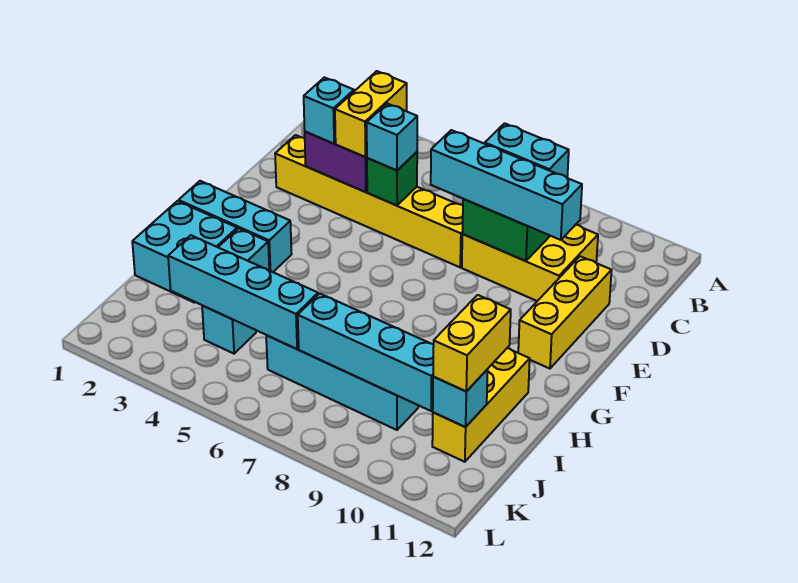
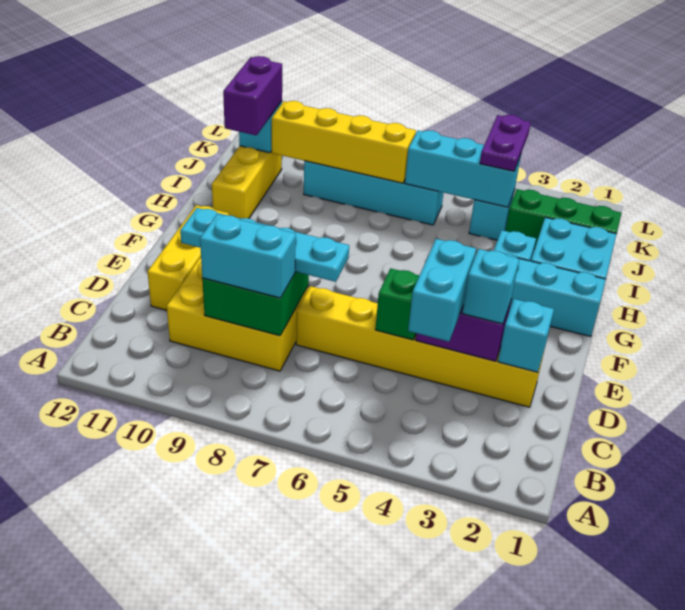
yellow brick C4:D4 level 3 -> cyan brick C4:D4 level 3
cyan brick D5 level 3 -> cyan brick D2 level 2
cyan brick D7:D10 level 3 -> cyan plate D7:D10 level 3
yellow brick I11:J11 level 3 -> purple brick I11:J11 level 3
none -> green brick J1:J3 level 1
cyan brick J3:J6 level 2 -> cyan brick J4:J6 level 2
none -> purple plate J4:K4 level 3
cyan brick J7:J10 level 2 -> yellow brick J7:J10 level 2

